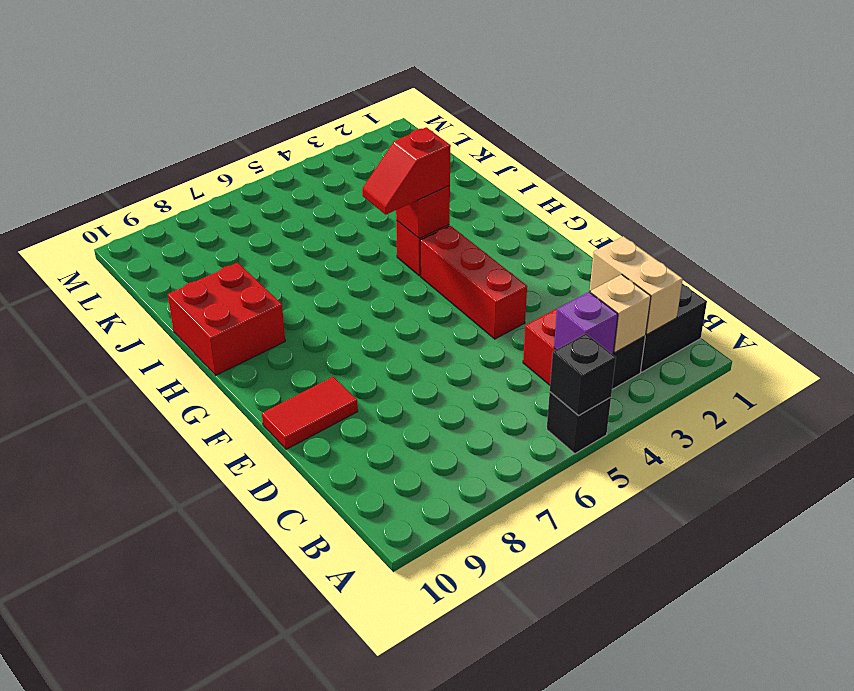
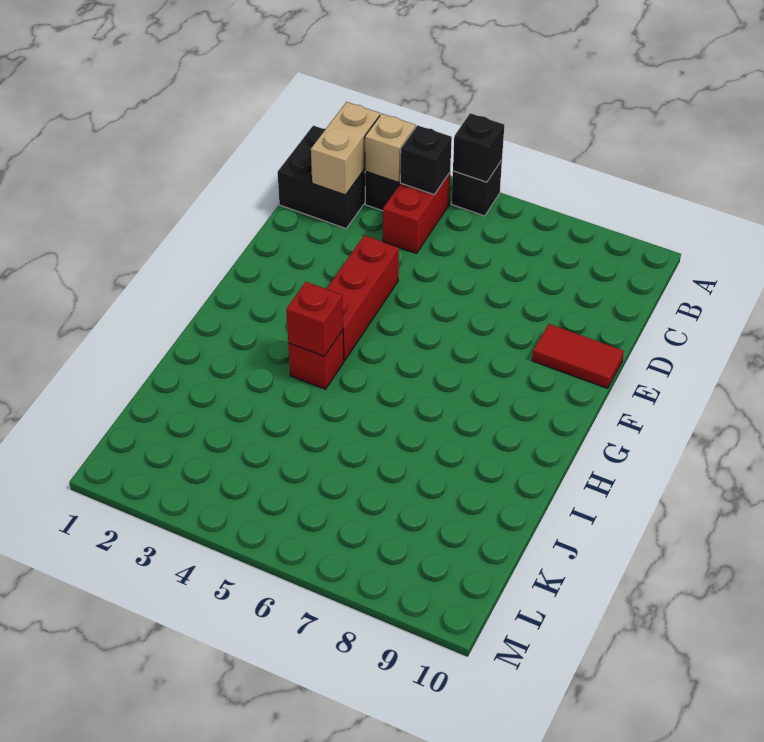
purple brick B4 level 2 -> black brick B4 level 2
red slope H4:H5 level 3 top 4 -> none
red brick H9:I10 level 1 -> none

